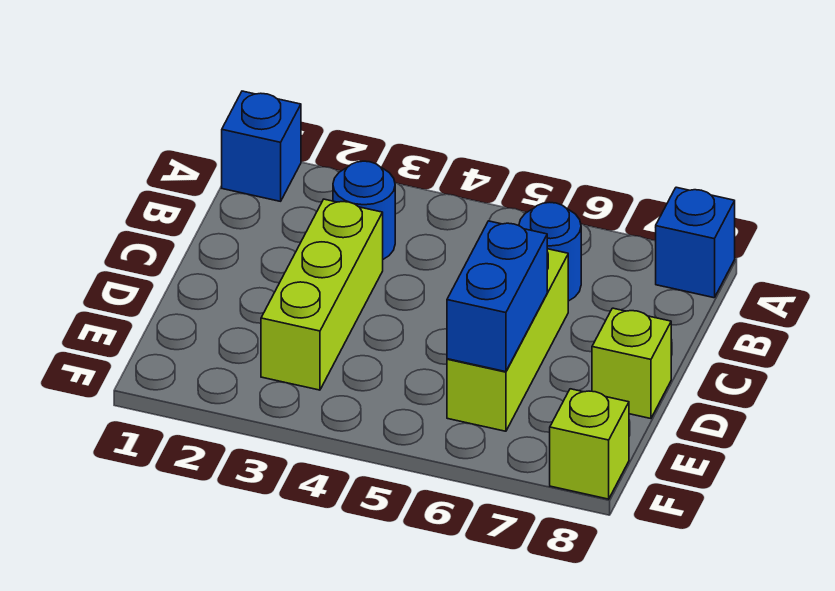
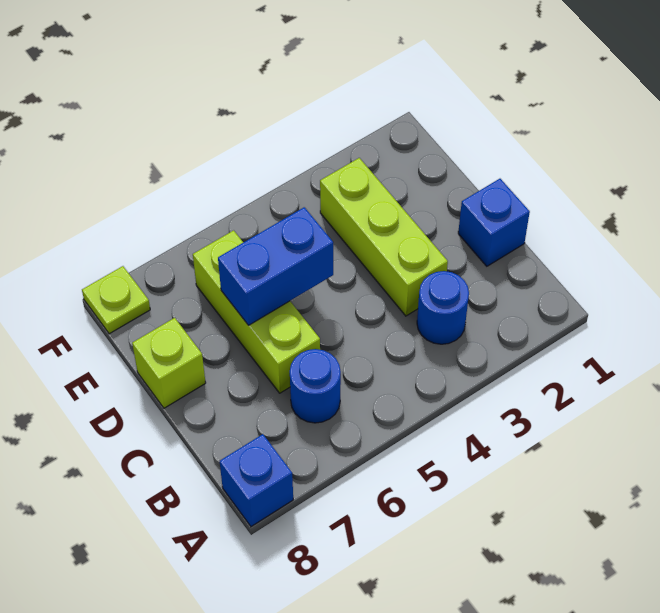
blue brick A1 level 1 -> blue brick C1 level 1
blue brick D6:E6 level 2 -> blue brick D5:D6 level 2
lime brick F8 level 1 -> lime plate F8 level 1

